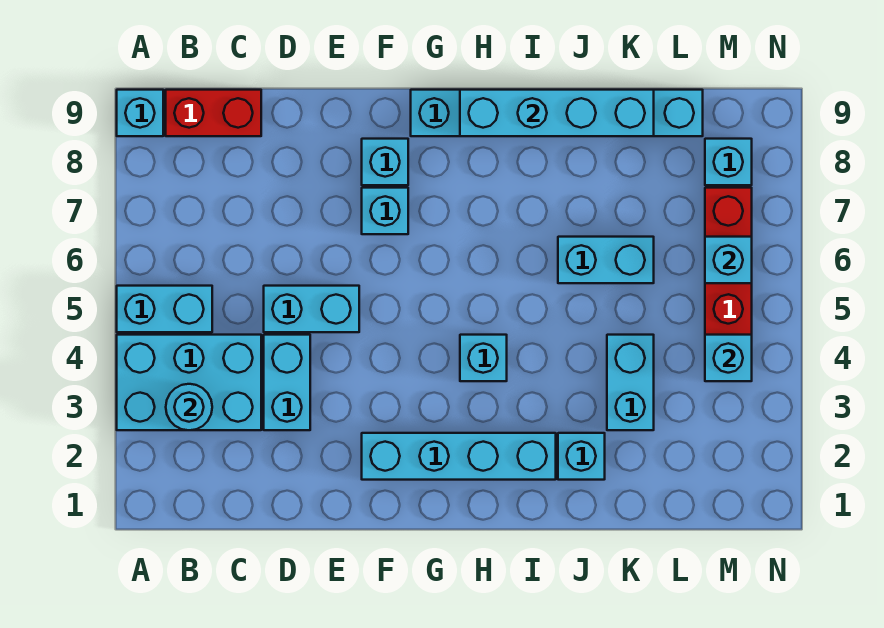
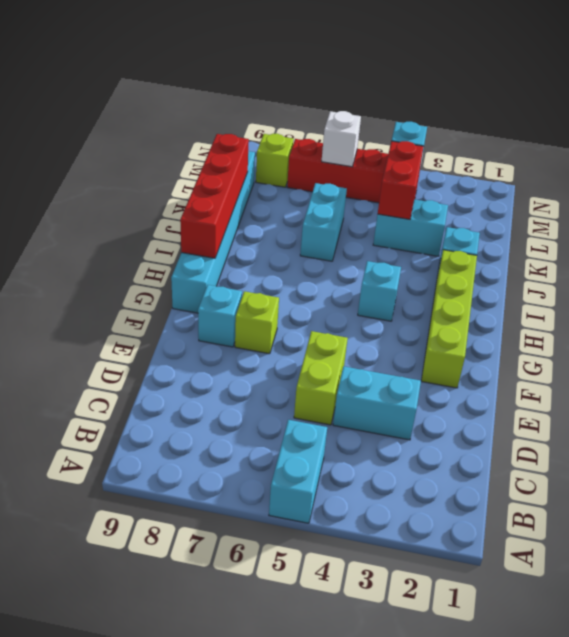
cyan brick A3:C4 level 1 -> none
cyan brick A9 level 1 -> none
cyan round brick B3 level 2 -> none
red brick B9:C9 level 1 -> red brick K4:L4 level 2
cyan brick D5:E5 level 1 -> lime brick D5:E5 level 1
cyan brick F2:I2 level 1 -> lime brick F2:I2 level 1
cyan brick F7 level 1 -> lime brick F7 level 1
cyan brick H9:K9 level 2 -> red brick H9:K9 level 2
cyan brick M6 level 2 -> white brick M6 level 2
cyan brick M8 level 1 -> lime brick M8 level 1

